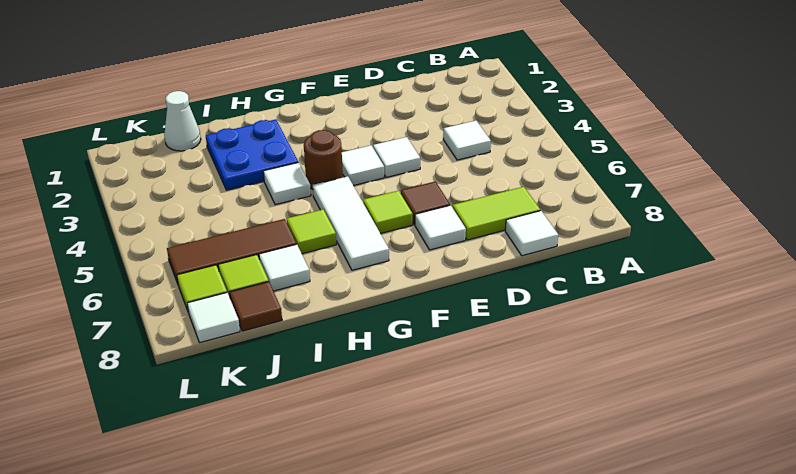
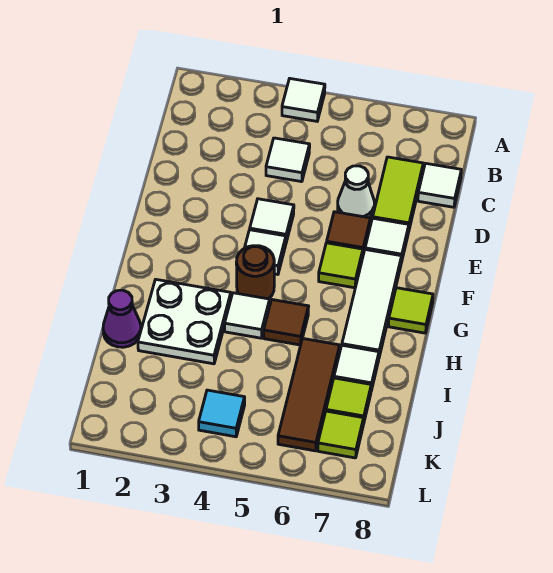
white tile G5:G7 level 1 -> white tile F7:H7 level 1
blue plate H2:I3 level 1 -> white plate H2:I3 level 1
lime tile H6 level 1 -> lime tile G8 level 1
none -> purple cone I1 level 1
white cone J1 level 1 -> white cone D6 level 1
brown tile J8 level 1 -> brown tile H5 level 1
none -> cyan tile K4 level 1
white tile K8 level 1 -> white tile A4 level 1

